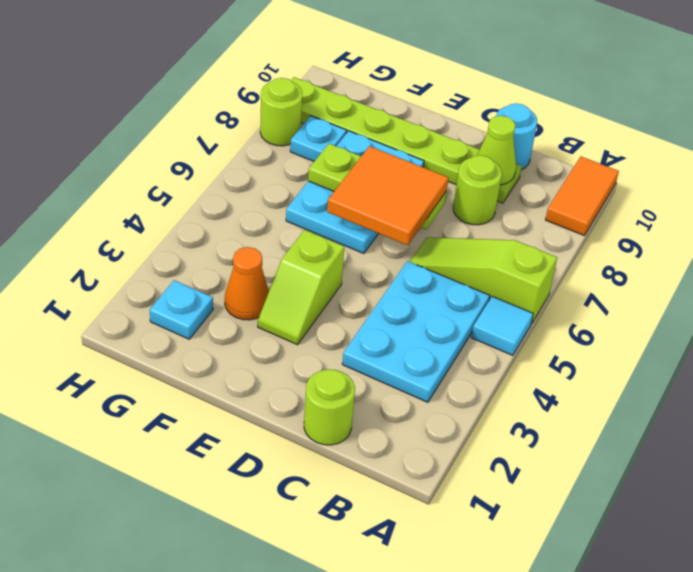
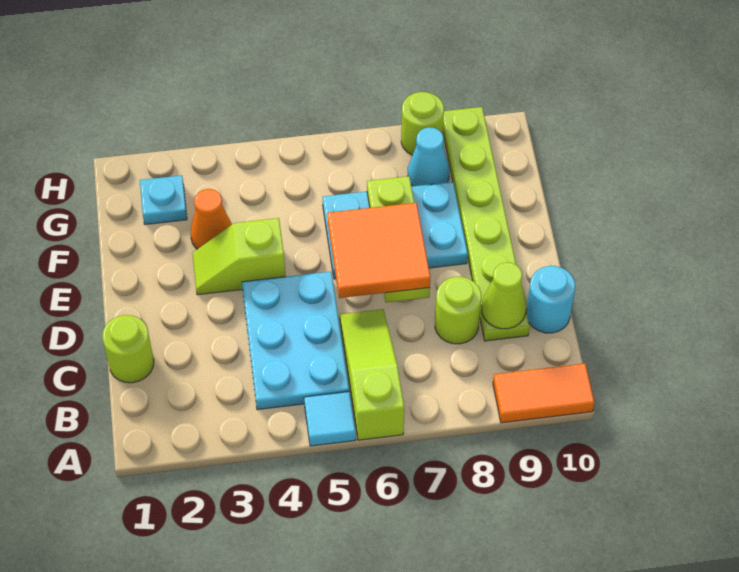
cyan plate B3:C5 level 1 -> cyan plate B4:D5 level 1
cyan plate G8 level 1 -> cyan cone G8 level 1

